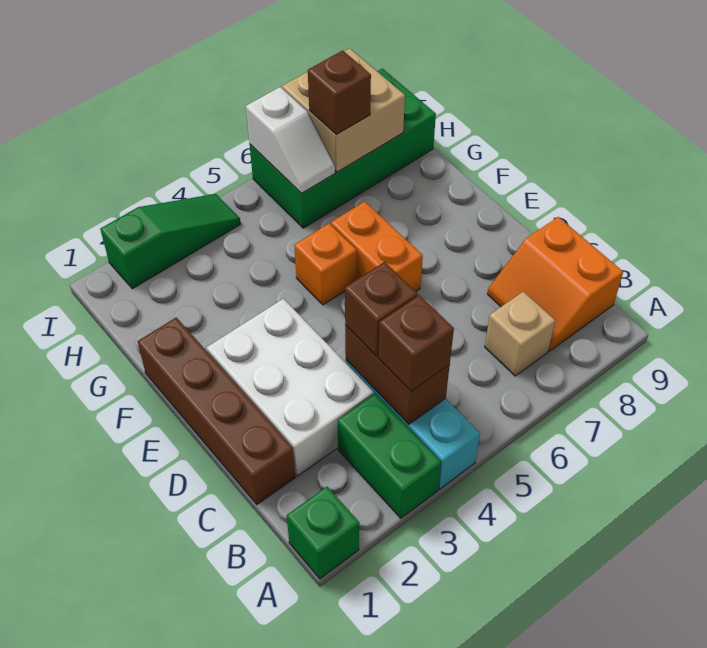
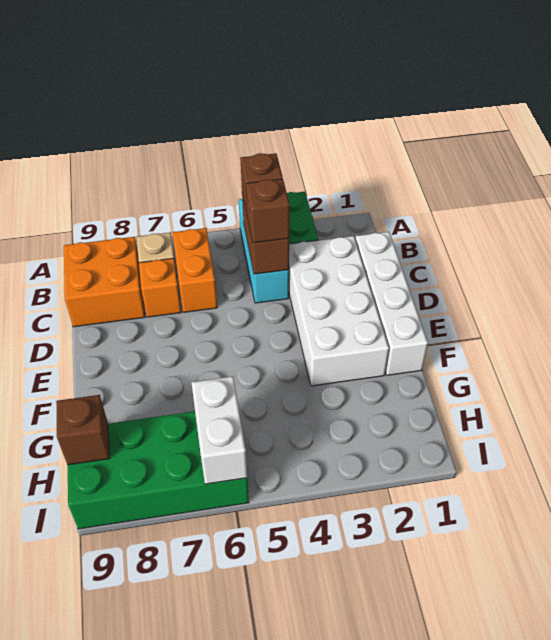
green brick A1 level 1 -> none
orange slope B8:C9 level 1 top 9 -> orange brick B8:C9 level 1
brown brick C1:F1 level 1 -> white brick C1:F1 level 1
white brick C2:E3 level 1 -> white brick C2:F3 level 1
orange brick E6:F6 level 1 -> orange brick B6:C6 level 1
orange brick F5 level 1 -> orange brick C7 level 1
white slope H6:I6 level 2 top I -> white brick H6:I6 level 2
tan brick H7:I8 level 2 -> none
brown brick H7 level 3 -> brown brick H9 level 2
green slope I2:I4 level 1 top 2 -> none

